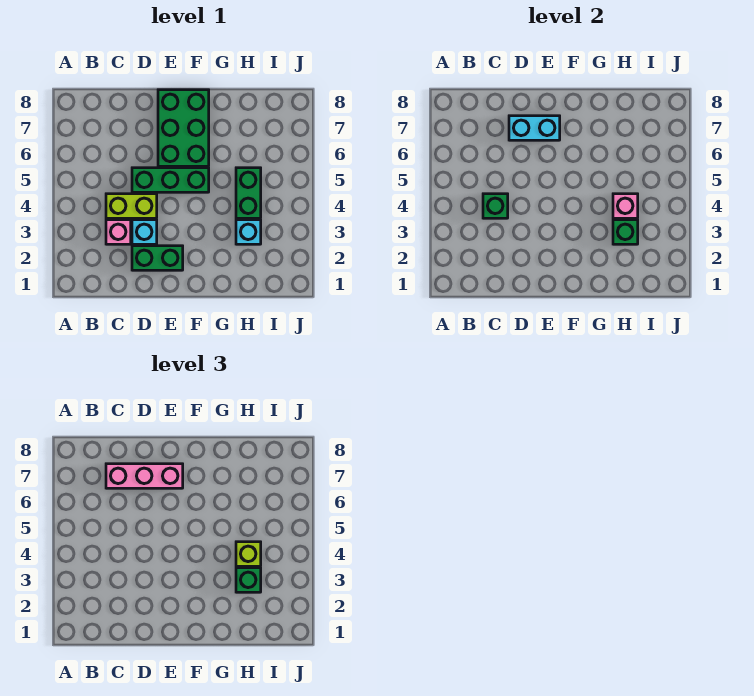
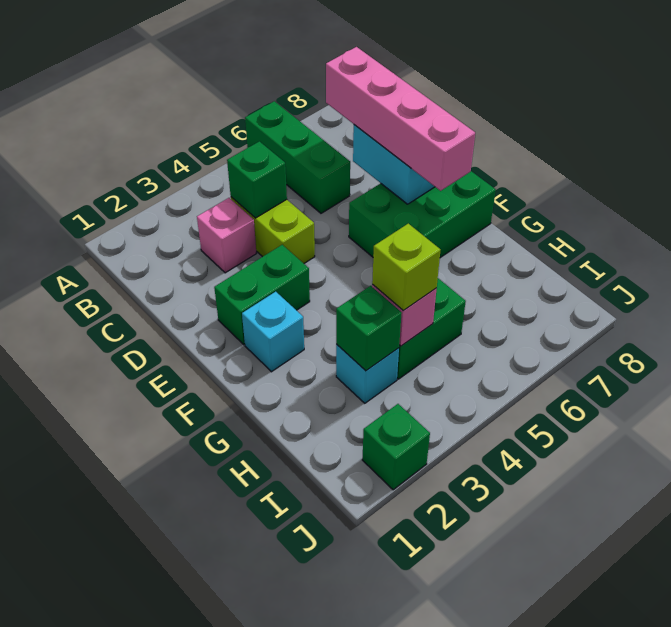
pink brick C7:E7 level 3 -> pink brick C7:F7 level 3
green brick D2:E2 level 1 -> green brick E2:E3 level 1
cyan brick D3 level 1 -> cyan brick F2 level 1
green brick D5:F5 level 1 -> green brick A6:C6 level 1
green brick H3 level 3 -> green brick J2 level 1

